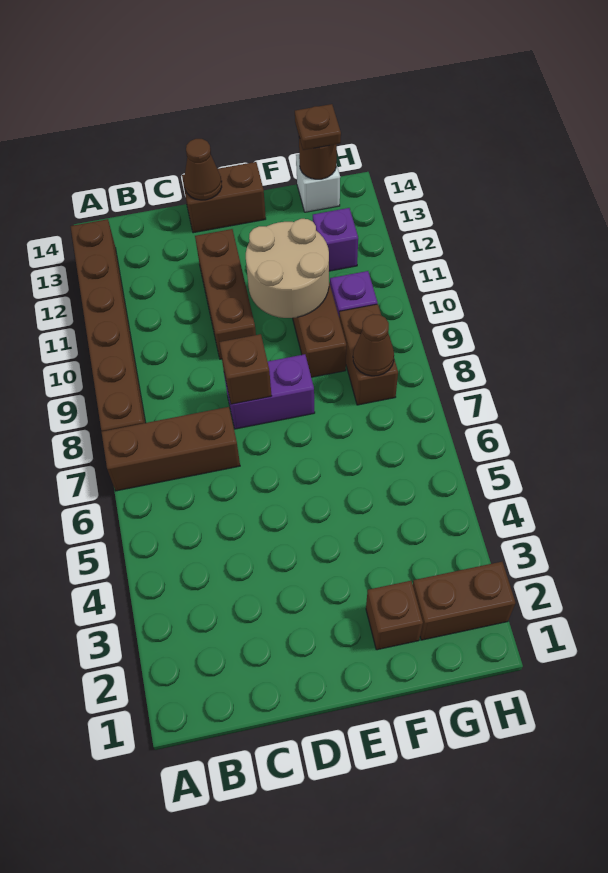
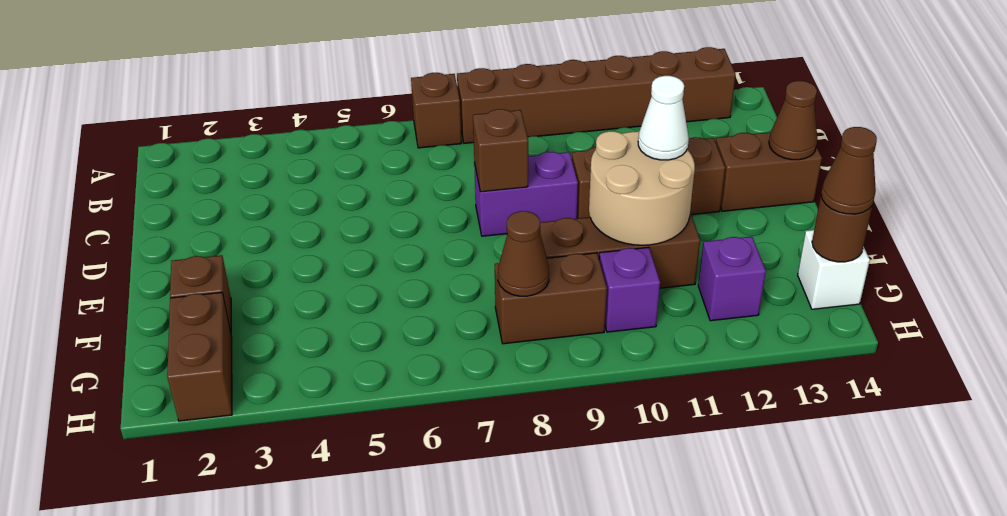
brown brick A7:C7 level 1 -> brown brick A7 level 1
purple brick D8:E8 level 1 -> purple brick D8:D9 level 1
brown brick D14:E14 level 1 -> brown brick D13:D14 level 1
none -> white cone E11 level 3
brown plate G14 level 3 -> brown cone G14 level 3

